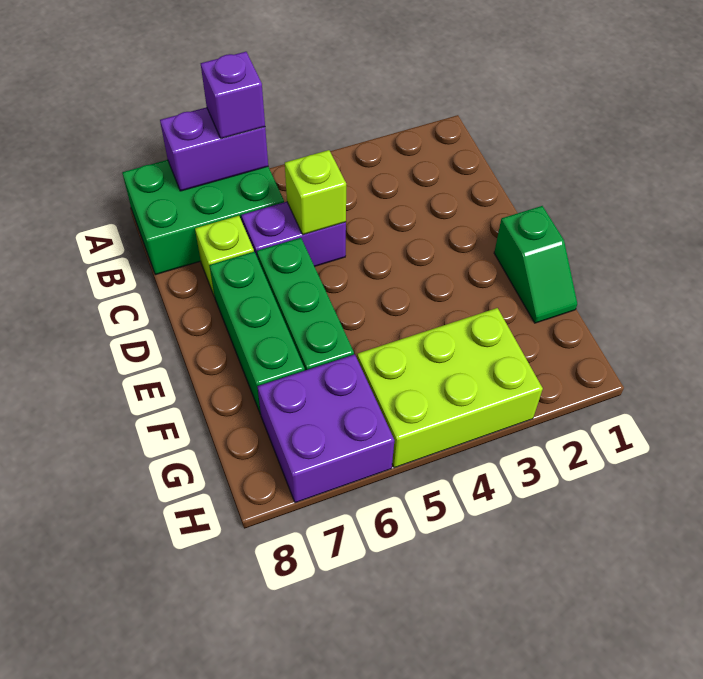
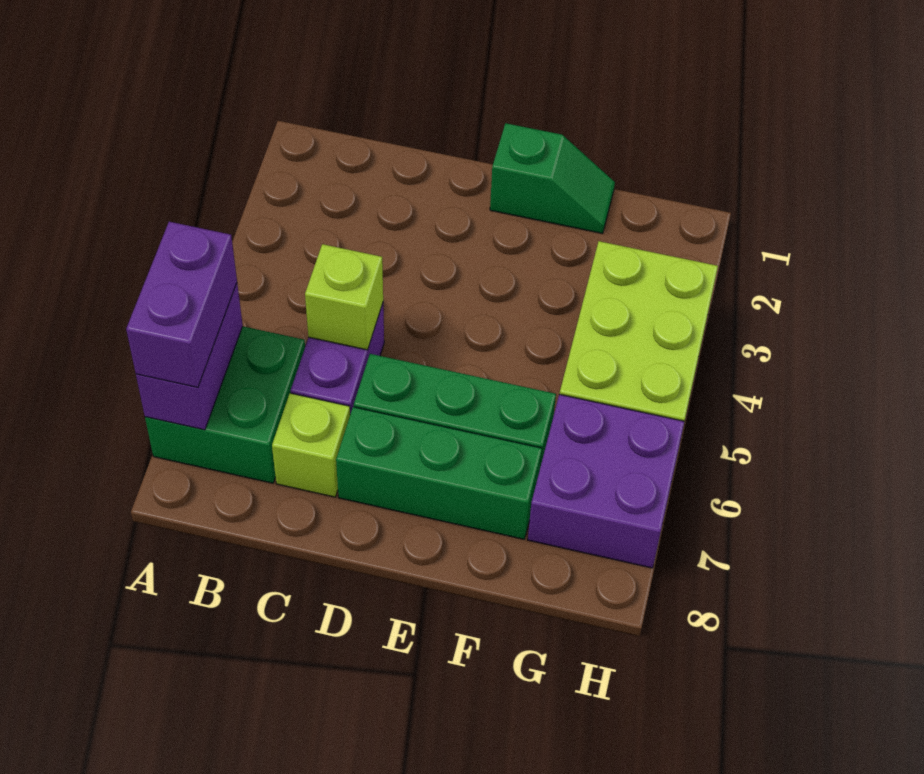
green brick A6:B8 level 1 -> green brick A6:B7 level 1
purple brick A6 level 3 -> purple brick A6:A7 level 3

